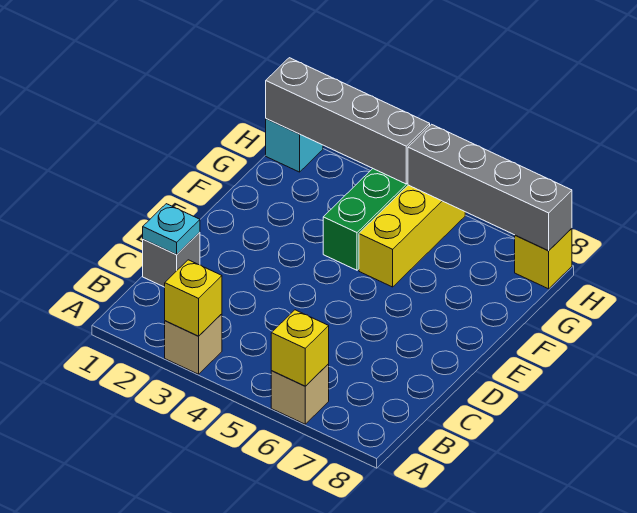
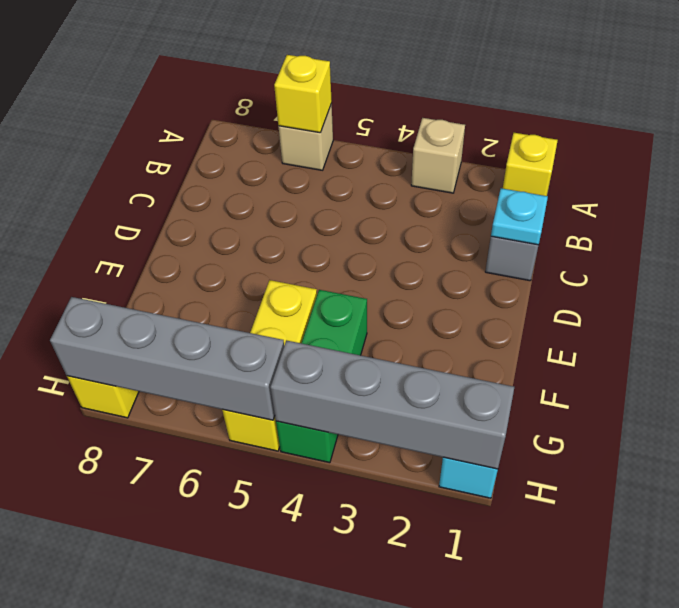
yellow brick A3 level 2 -> yellow brick A1 level 1

